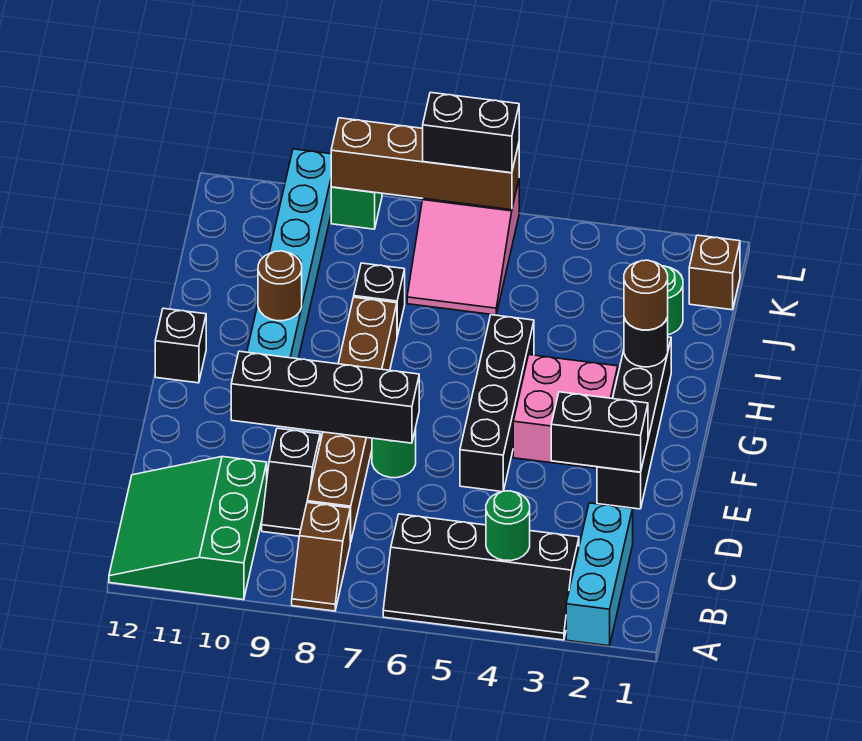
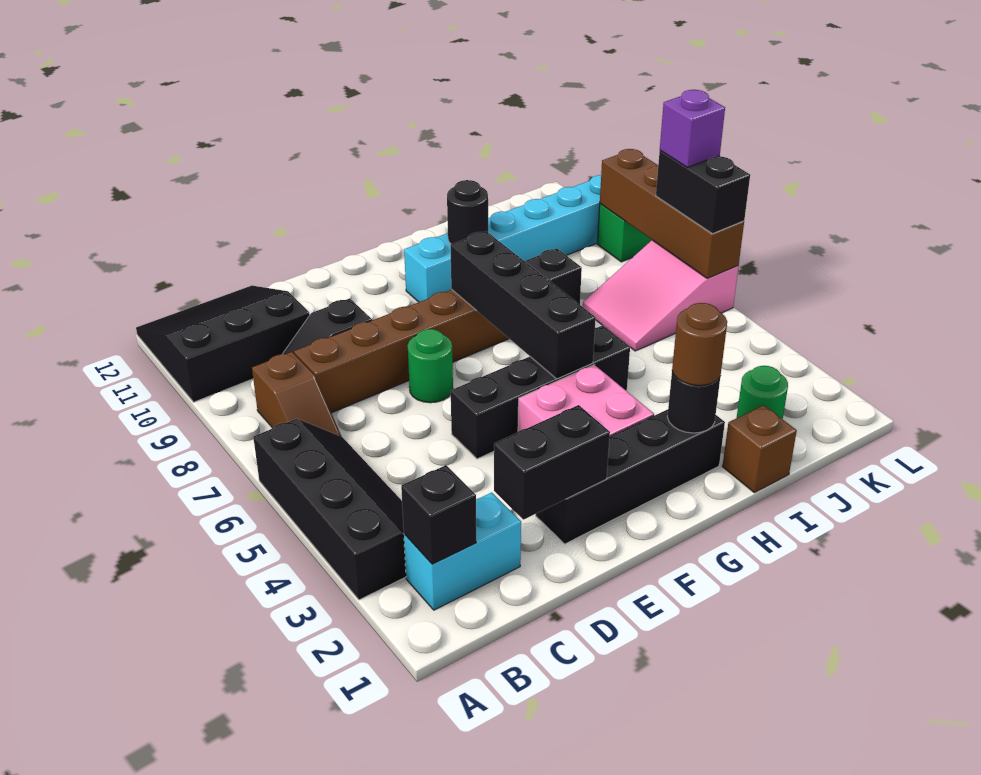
cyan brick A2:C2 level 1 -> cyan brick B2:C2 level 1
black slope A3:B6 level 1 top B -> black slope A3:B6 level 1 top A
brown slope A8:B8 level 1 top B -> brown slope B7:B8 level 1 top 8
green slope A10:C12 level 1 top 10 -> black slope A10:C12 level 1 top 10
green round brick B4 level 2 -> none
black brick E2:E3 level 2 -> black brick D2:E2 level 2
black brick E7:E10 level 2 -> black brick G5:G8 level 2
black brick G12 level 1 -> black brick B2 level 2
brown round brick H10 level 2 -> black round brick H10 level 2
brown brick K1 level 1 -> brown brick I1 level 1
none -> purple brick L7 level 4

